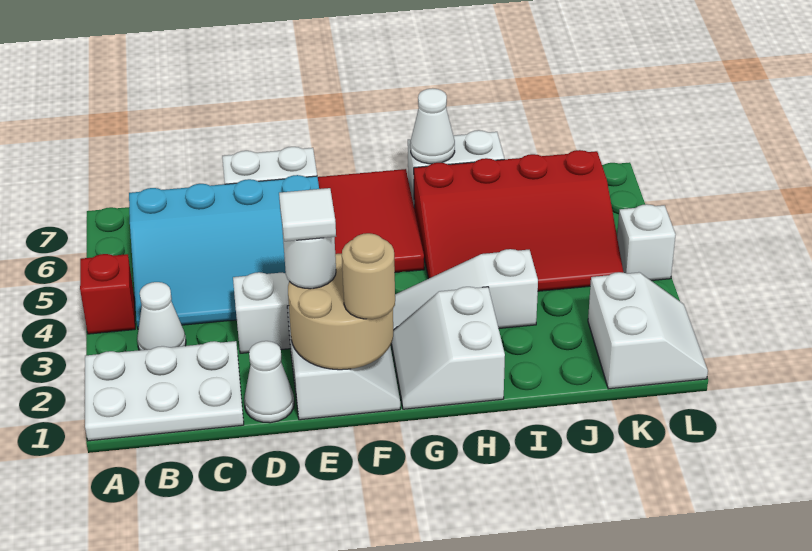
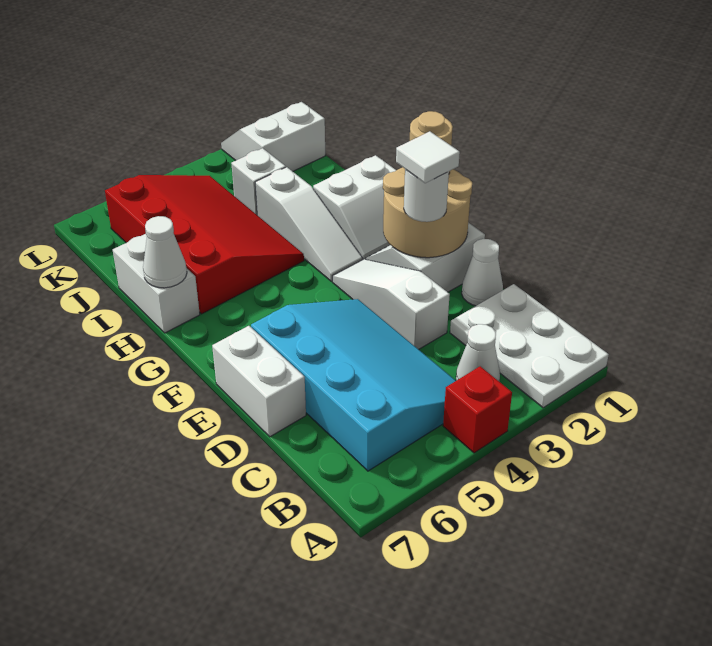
red tile F5:G7 level 1 -> none
white brick L4 level 1 -> white brick J3 level 1

